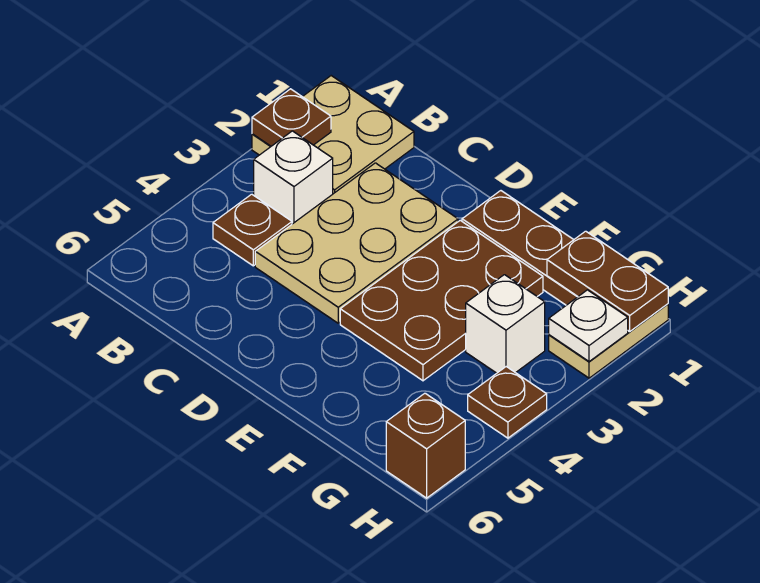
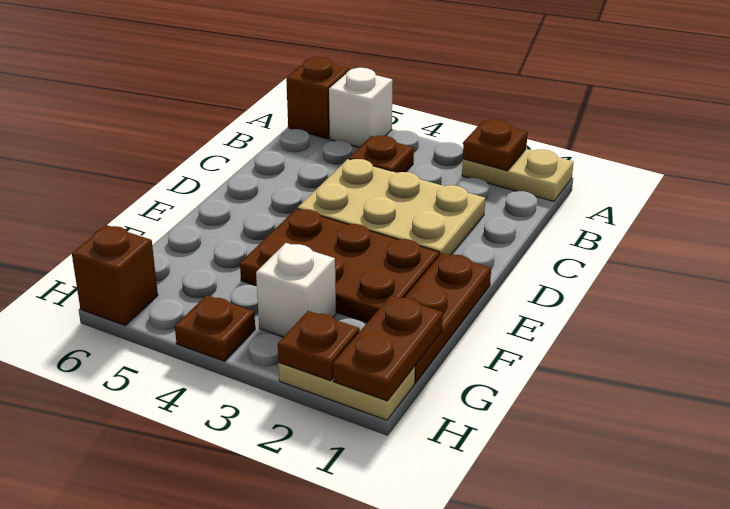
tan plate A1:B2 level 1 -> tan plate A1:A2 level 1
none -> brown brick A6 level 1
white brick B3 level 1 -> white brick A5 level 1
white plate H2 level 2 -> brown plate H2 level 2

